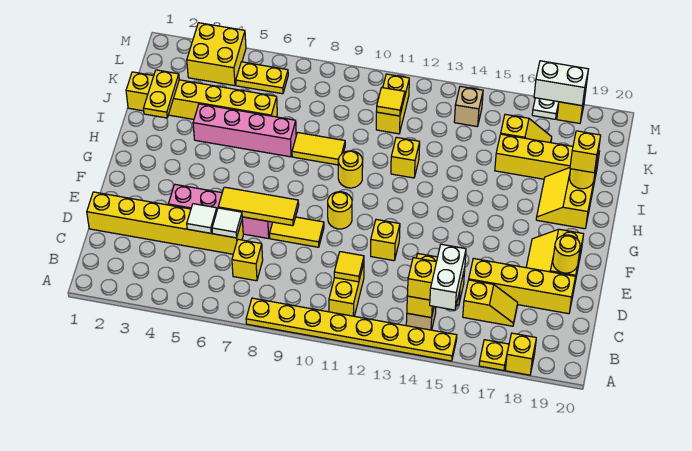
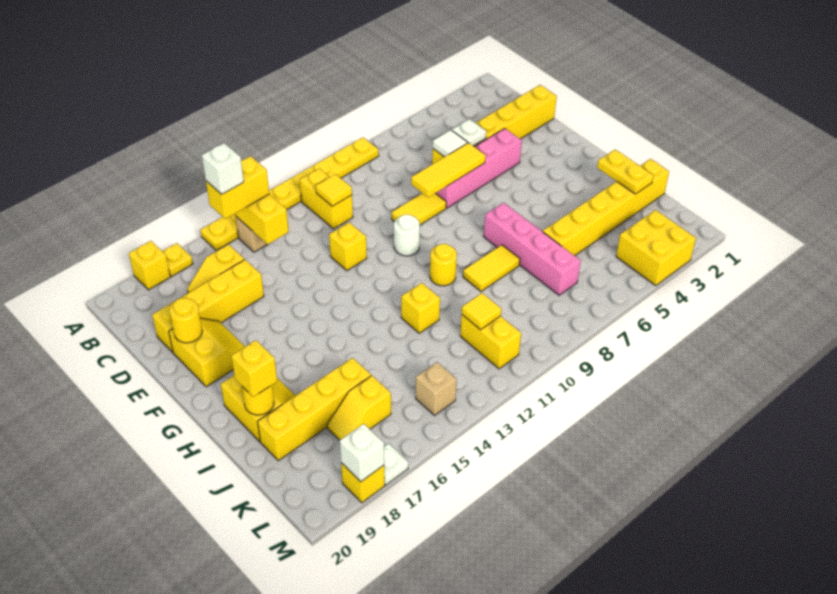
white brick A15:B15 level 4 -> white brick B15 level 4
yellow brick C7 level 1 -> none
white tile D5 level 2 -> white plate D5 level 2
yellow round brick F10 level 1 -> white round brick F10 level 1
pink brick I4:I7 level 1 -> pink brick H7:K7 level 1
yellow plate L5:L6 level 1 -> none
white brick M17:M18 level 2 -> white brick M18 level 2

